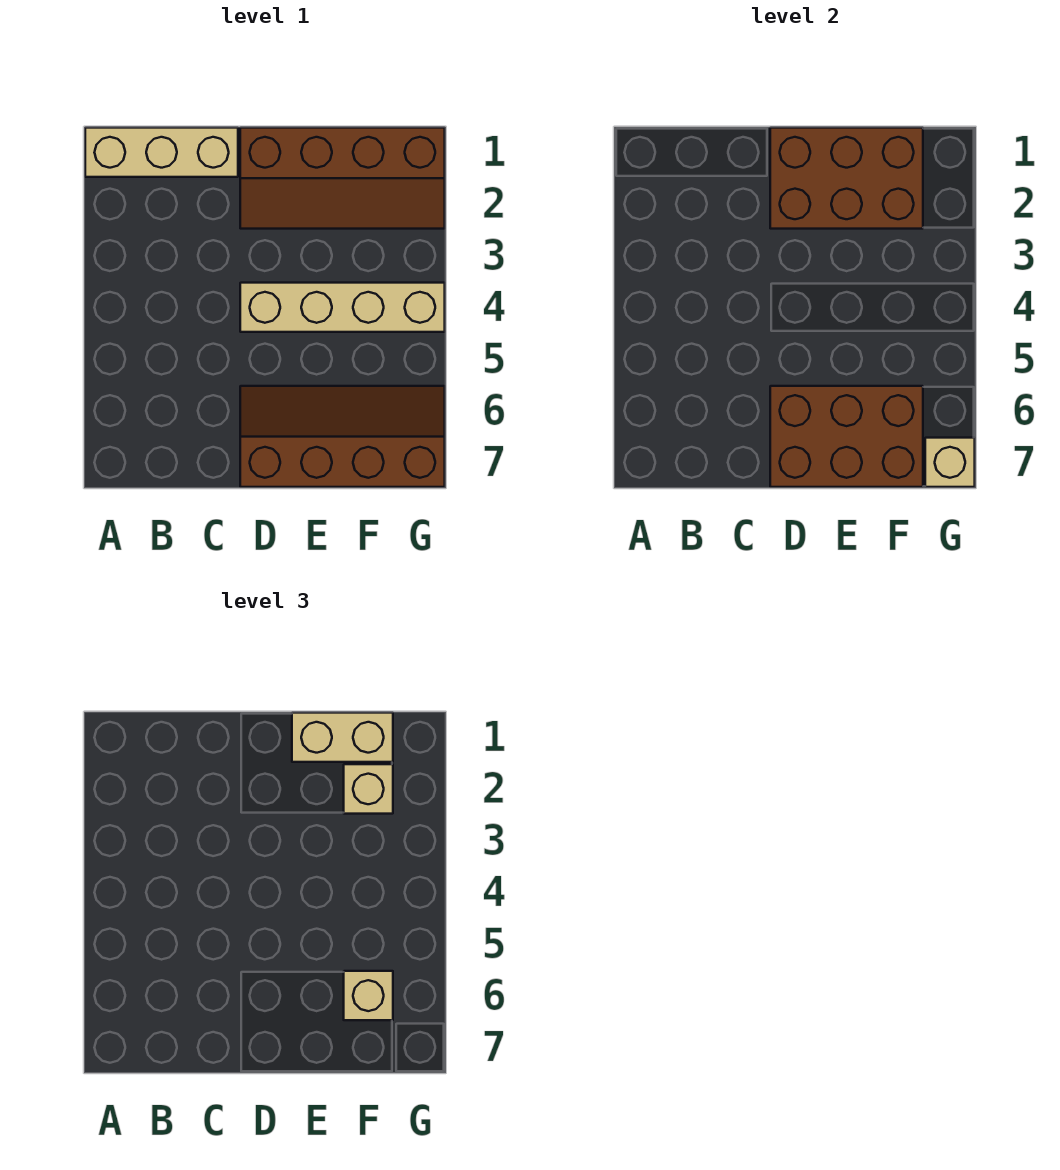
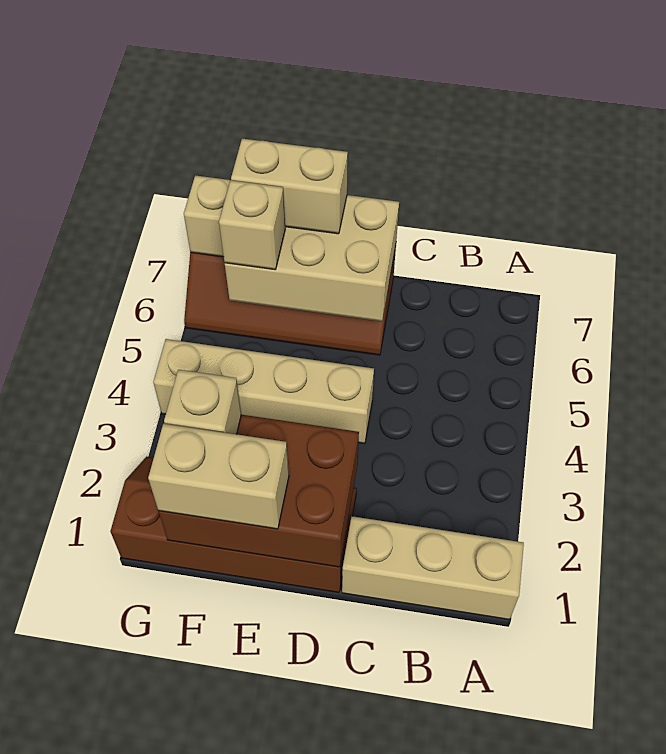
brown brick D6:F7 level 2 -> tan brick D6:F7 level 2
none -> tan brick E7:F7 level 3

